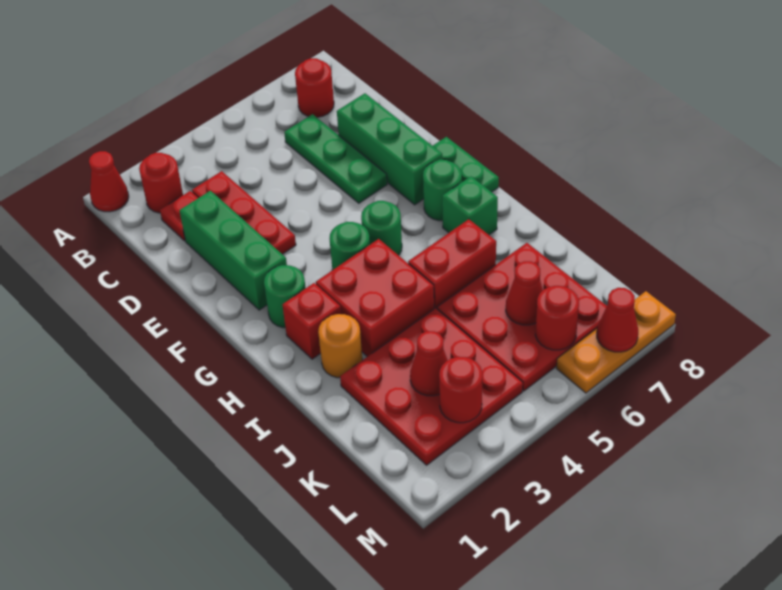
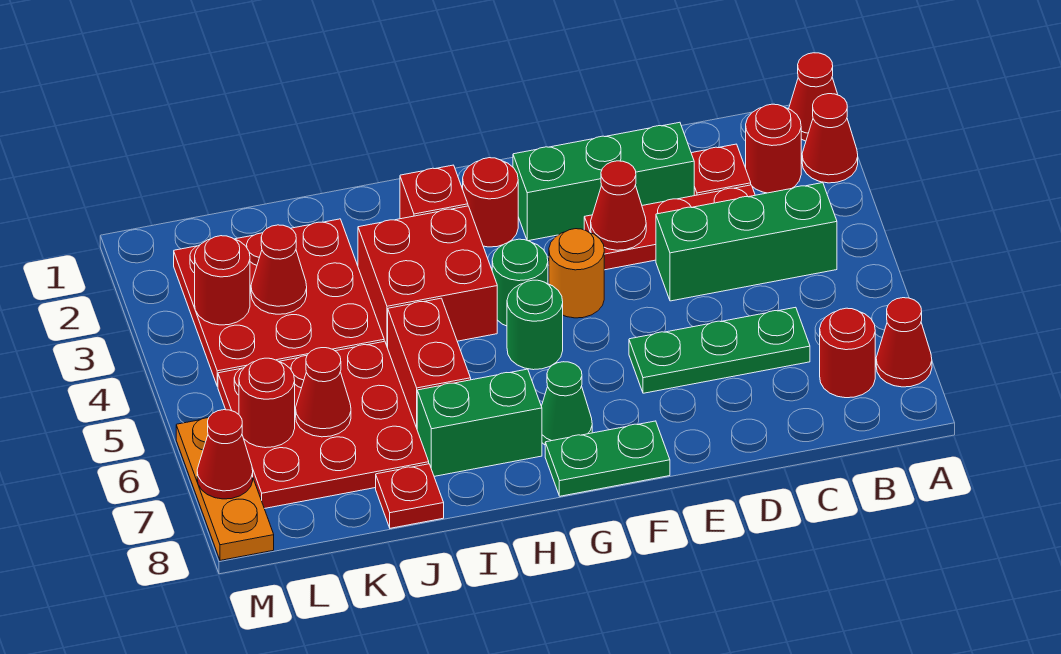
none -> red cone A2 level 1
none -> red cone A7 level 1
green brick D7:F7 level 1 -> green brick B4:D4 level 1
none -> red cone E3 level 2
green round brick G2 level 1 -> red round brick G2 level 1
green round brick G7 level 1 -> green cone G7 level 1
green brick H7 level 1 -> green brick H7:I7 level 1
orange round brick I2 level 1 -> orange round brick F4 level 1
none -> red plate J8 level 1

